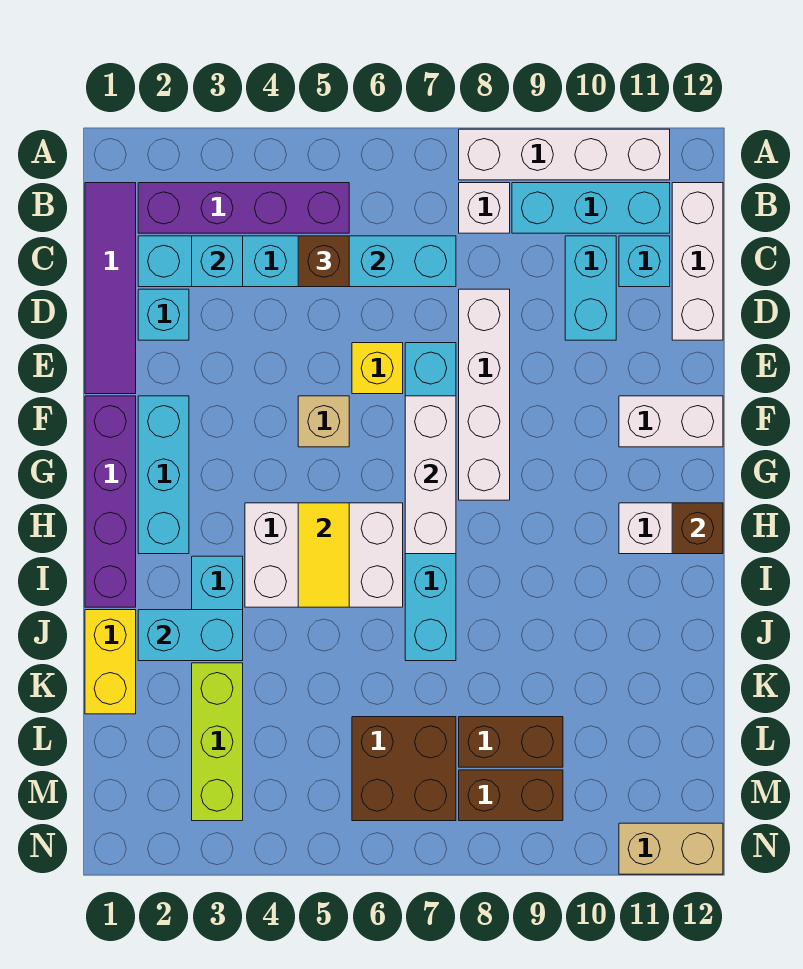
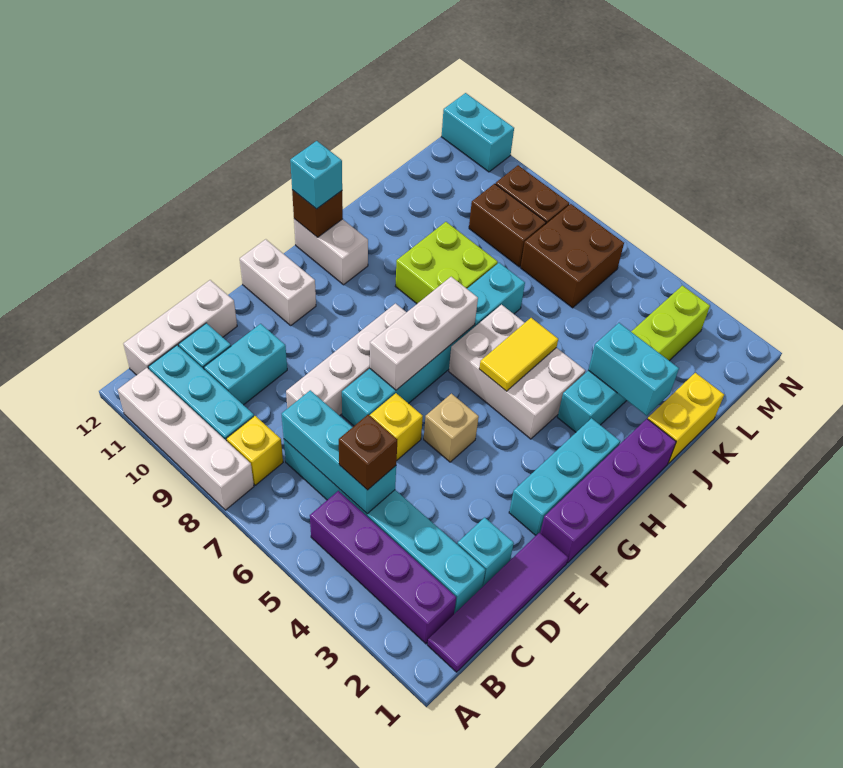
white brick B8 level 1 -> yellow brick B8 level 1
cyan brick C3 level 2 -> cyan brick H12 level 3
none -> lime brick I8:J9 level 1
tan brick N11:N12 level 1 -> cyan brick N11:N12 level 1

